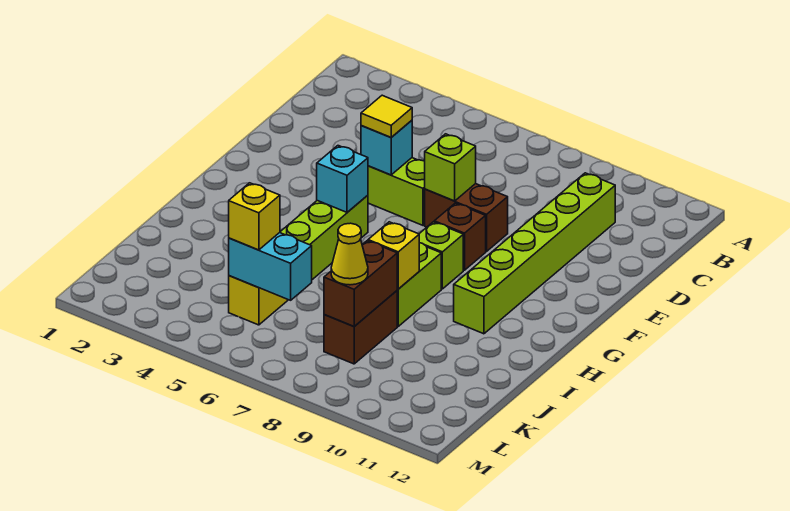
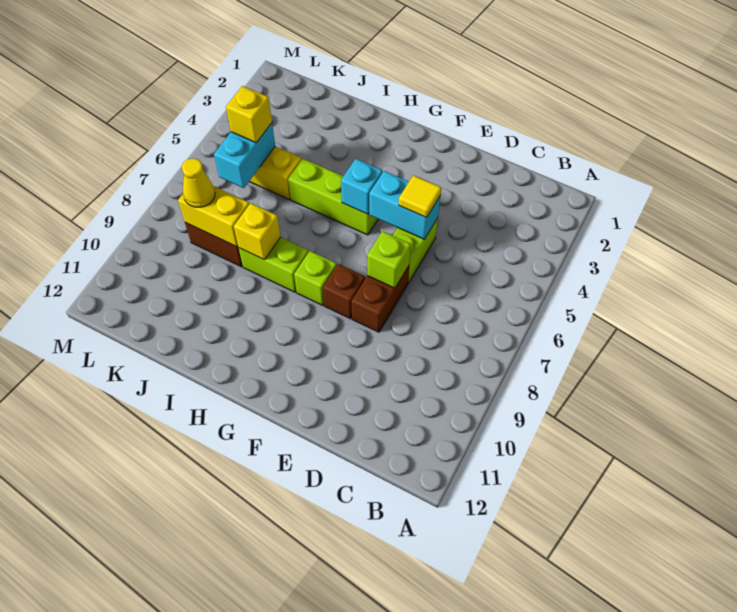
lime brick C10:H10 level 1 -> none
cyan brick E5 level 2 -> cyan brick E5:F5 level 2
brown brick J8:K8 level 2 -> yellow brick J8:K8 level 2

